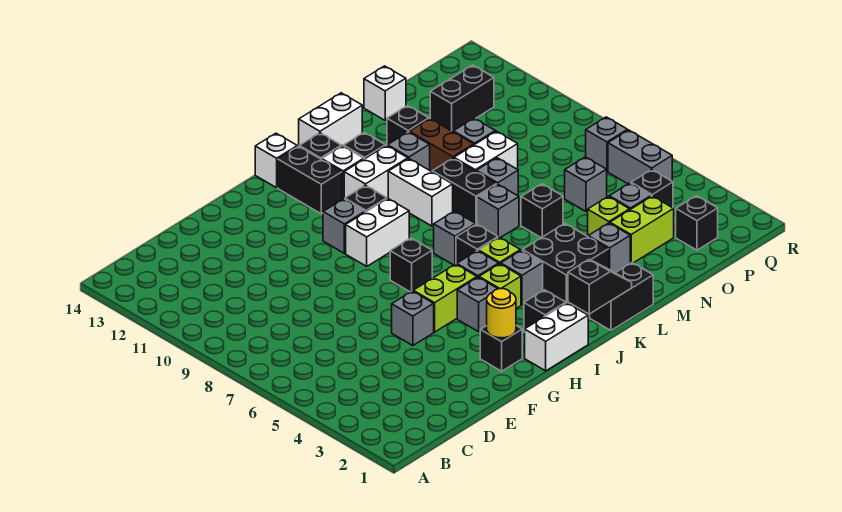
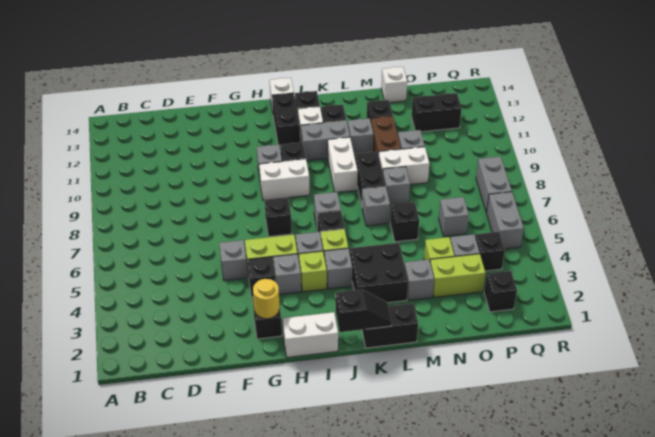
black brick I2 level 1 -> black brick G4 level 1
white brick J11:K11 level 1 -> grey brick J11:K11 level 1
white brick K14:L14 level 1 -> none
grey brick Q7 level 1 -> grey brick Q7:Q8 level 1

